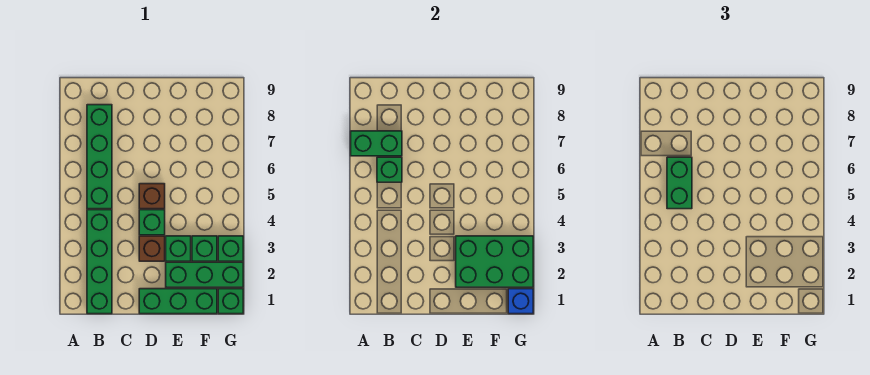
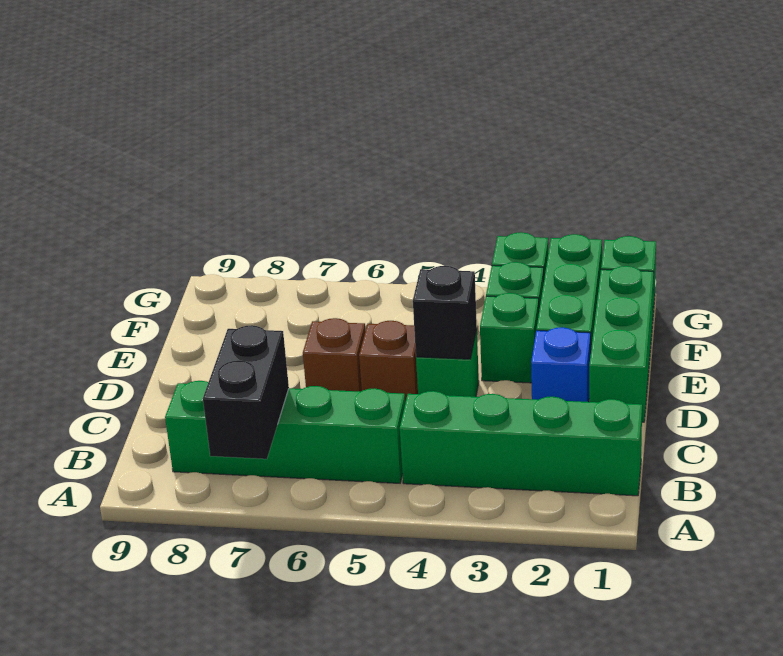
green brick A7:B7 level 2 -> black brick A7:B7 level 2
green brick B5:B6 level 3 -> none
green brick B6 level 2 -> none
brown brick D3 level 1 -> brown brick D6 level 1
none -> black brick D4 level 2
green brick E2:G3 level 2 -> none
blue brick G1 level 2 -> blue brick D2 level 1

